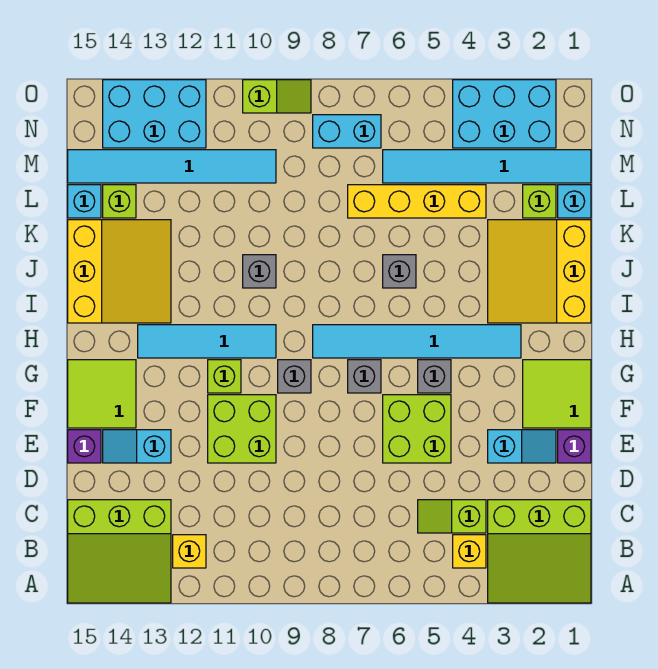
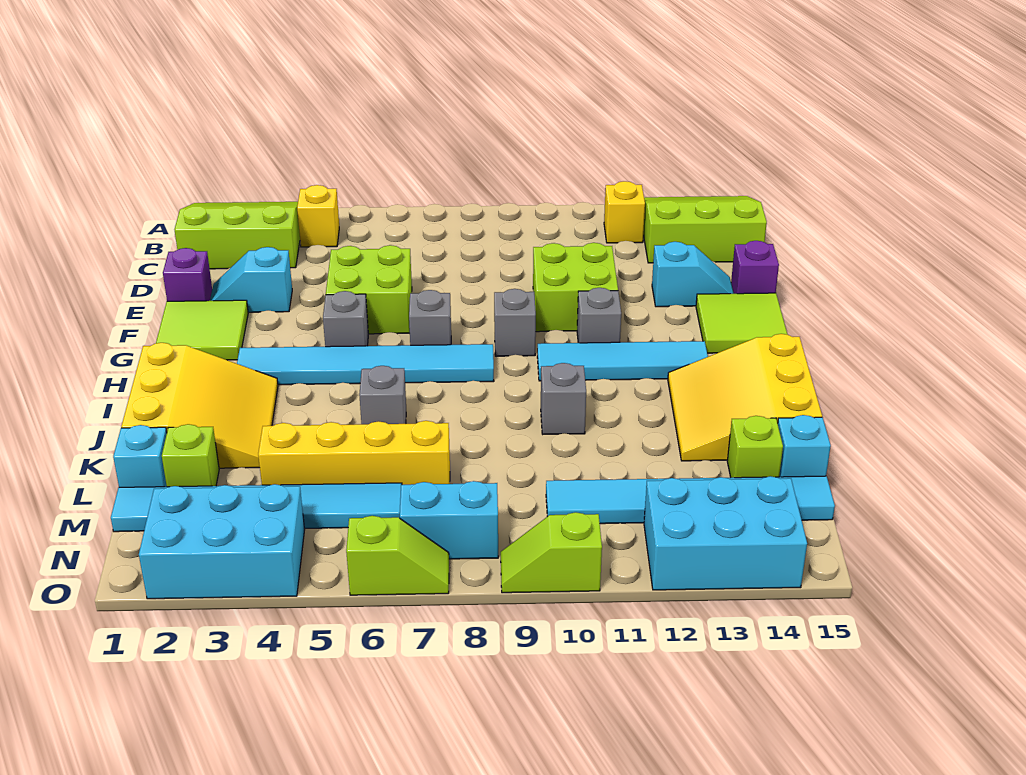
lime slope C4:C5 level 1 top 4 -> lime slope O6:O7 level 1 top 6
lime brick G11 level 1 -> grey brick G11 level 1

